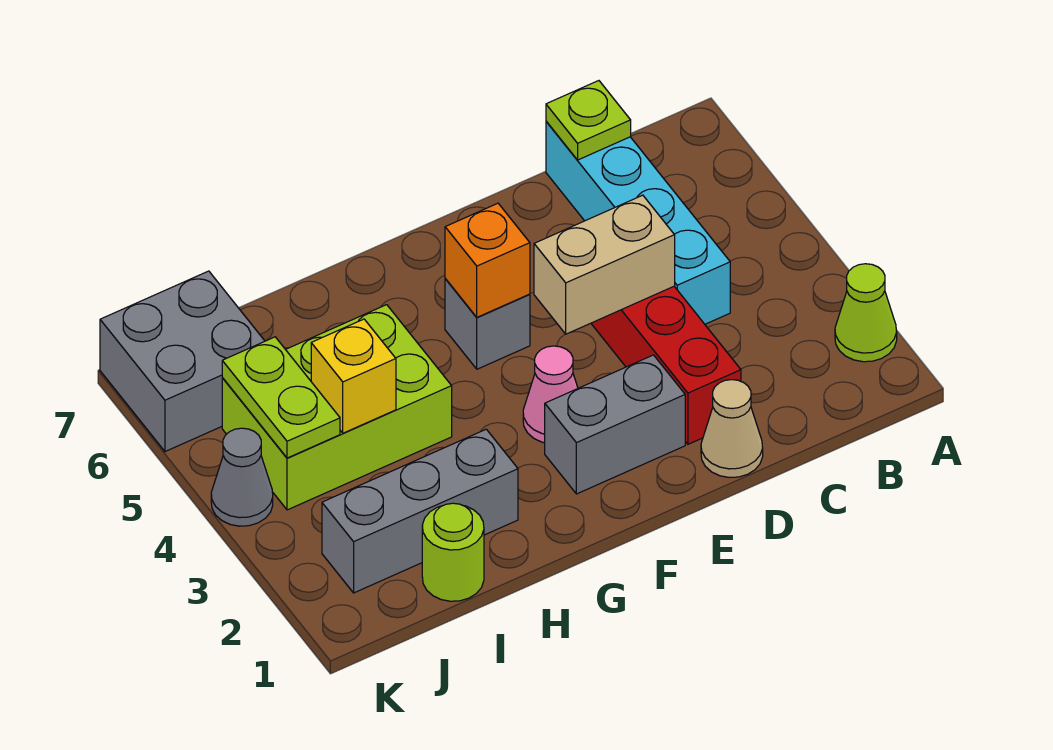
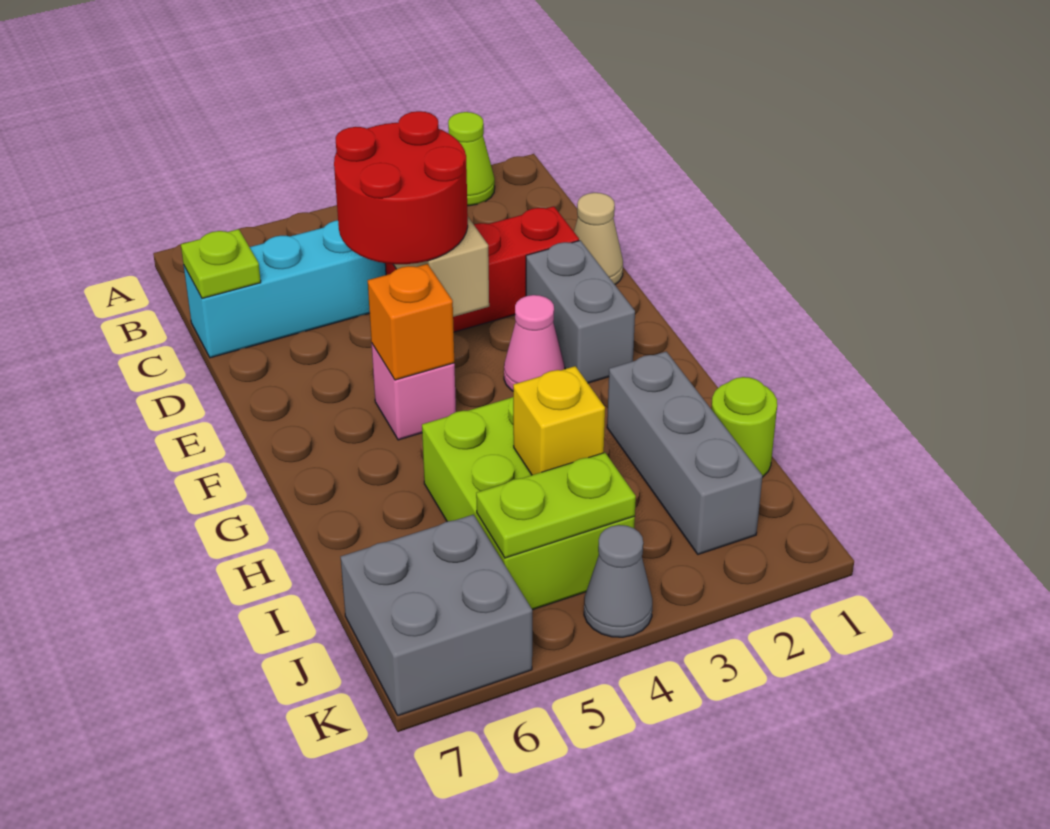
none -> red round brick D4:E5 level 3
grey brick F5 level 1 -> pink brick F5 level 1

